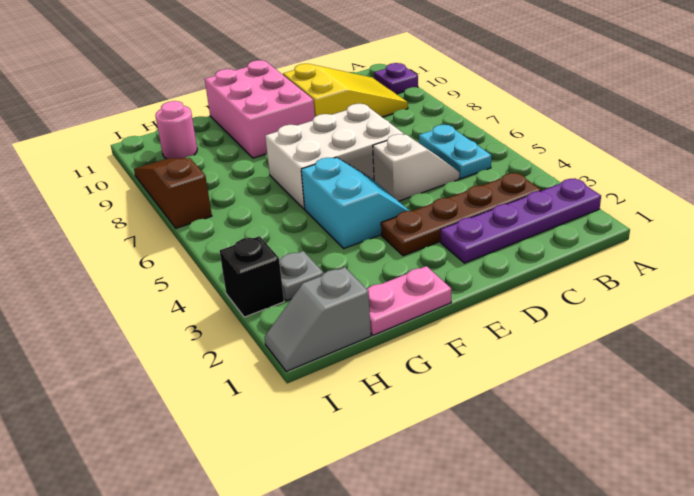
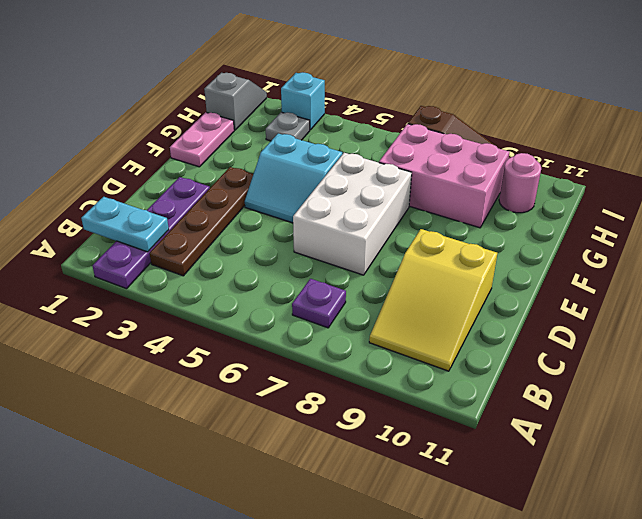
purple plate A10 level 1 -> purple plate B7 level 1
cyan plate B5:B6 level 1 -> cyan plate B1:B2 level 2
white slope C5:D5 level 1 top D -> none
pink brick E9:F11 level 1 -> pink brick G7:H9 level 1
black brick I3 level 1 -> cyan brick I3 level 1

